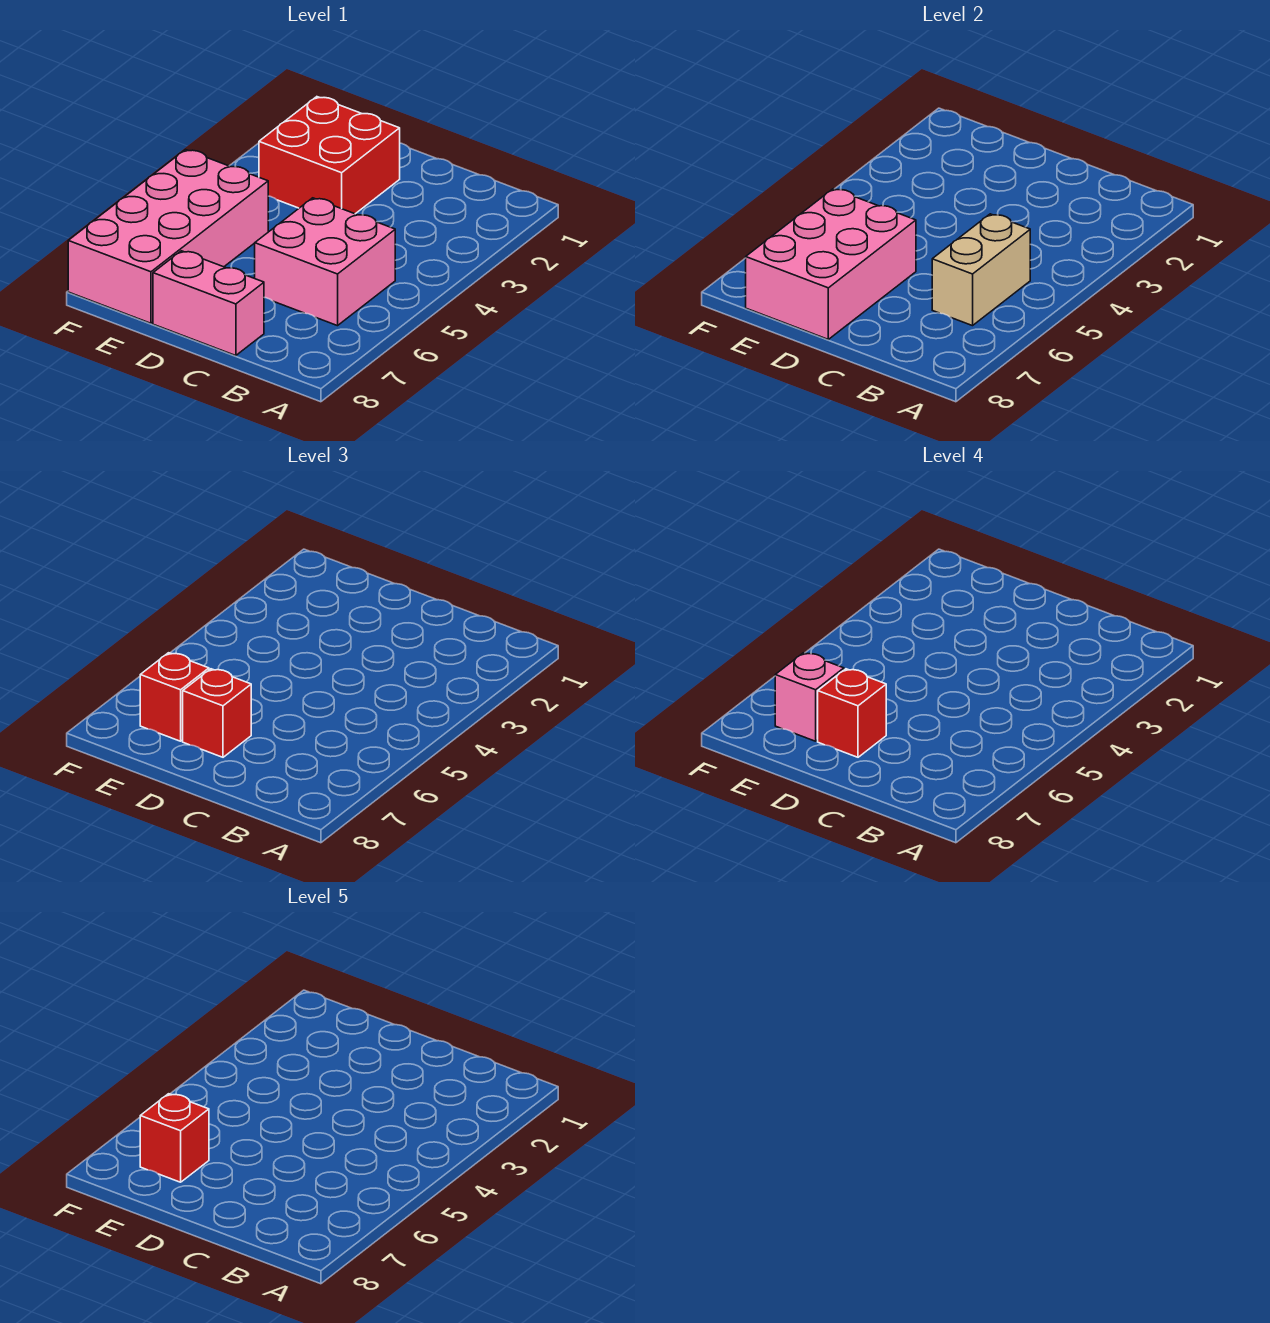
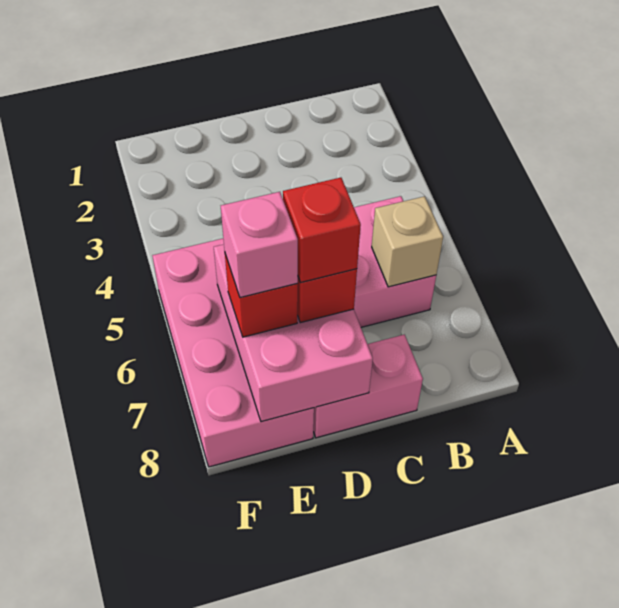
tan brick B5:B6 level 2 -> tan brick B6 level 2
red brick D2:E3 level 1 -> none
red brick E7 level 5 -> none

